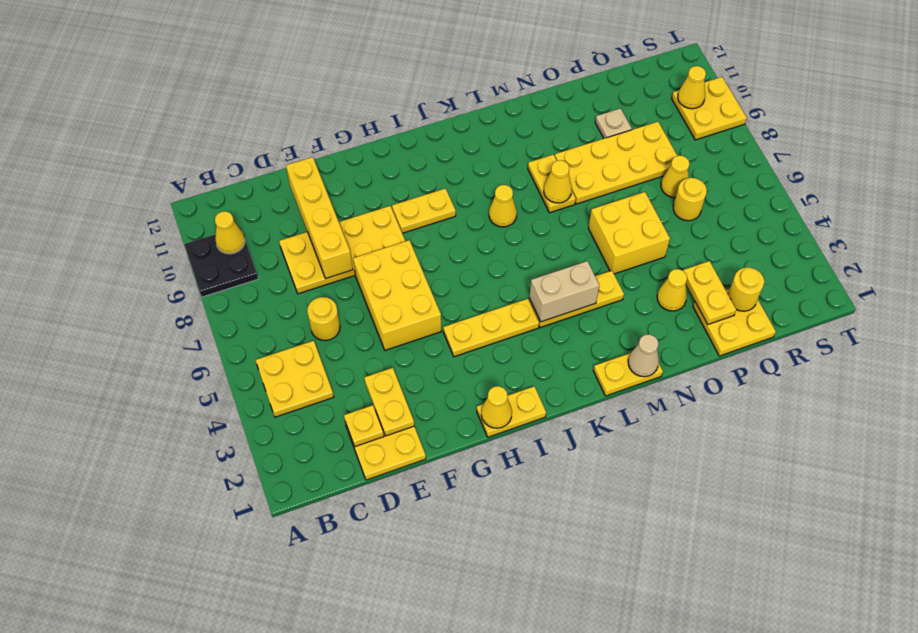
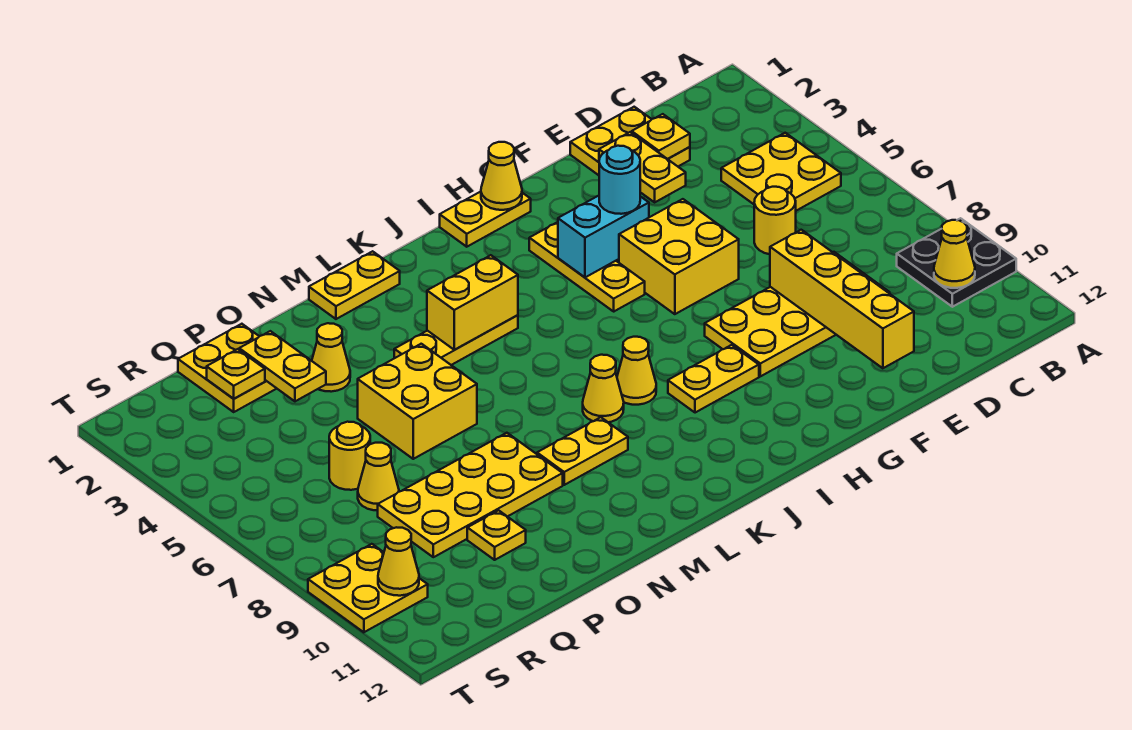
yellow brick F5:G7 level 1 -> yellow brick F5:G6 level 1
none -> cyan brick G4:H4 level 2
none -> cyan round brick G4 level 3
yellow plate H4:J4 level 1 -> yellow plate H3:H5 level 1
tan brick K4:L4 level 2 -> yellow brick K4:L4 level 2
tan cone M1 level 2 -> none
yellow plate M8:M9 level 1 -> yellow plate L9:M9 level 1
yellow cone M8 level 2 -> yellow cone J8 level 1
tan plate P10 level 1 -> yellow plate P10 level 1
yellow round brick Q2 level 2 -> yellow plate Q2 level 2

